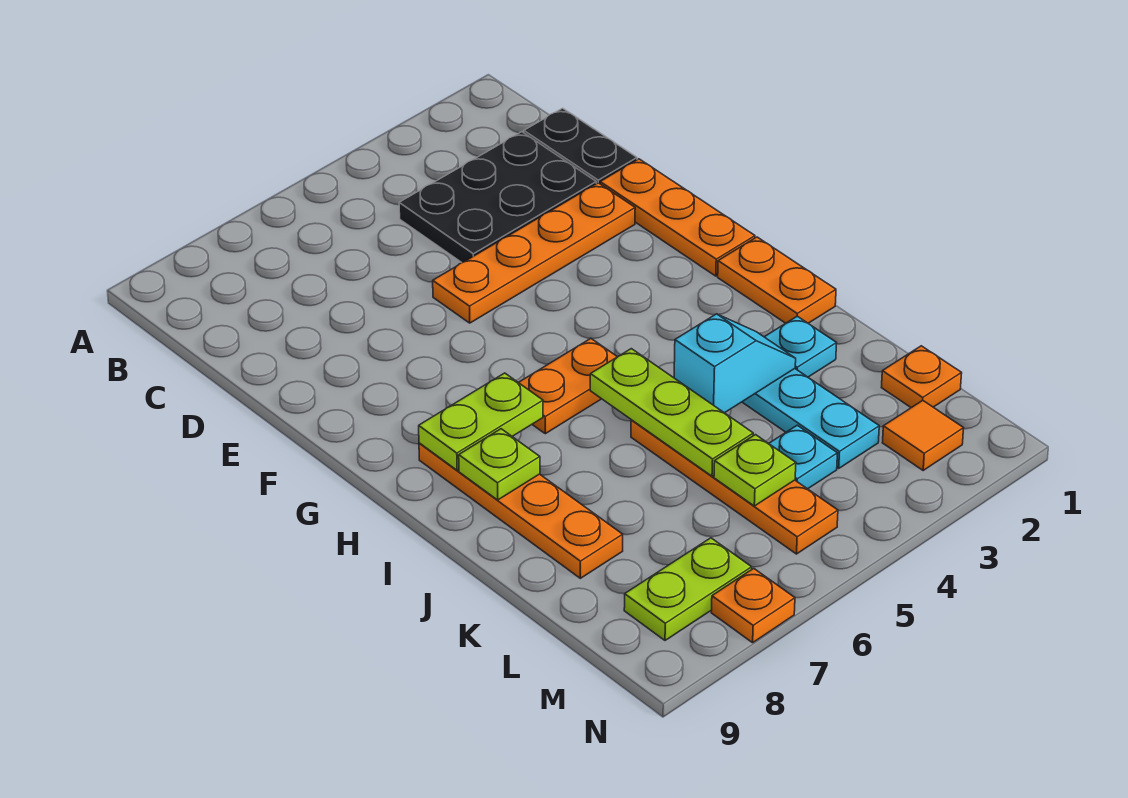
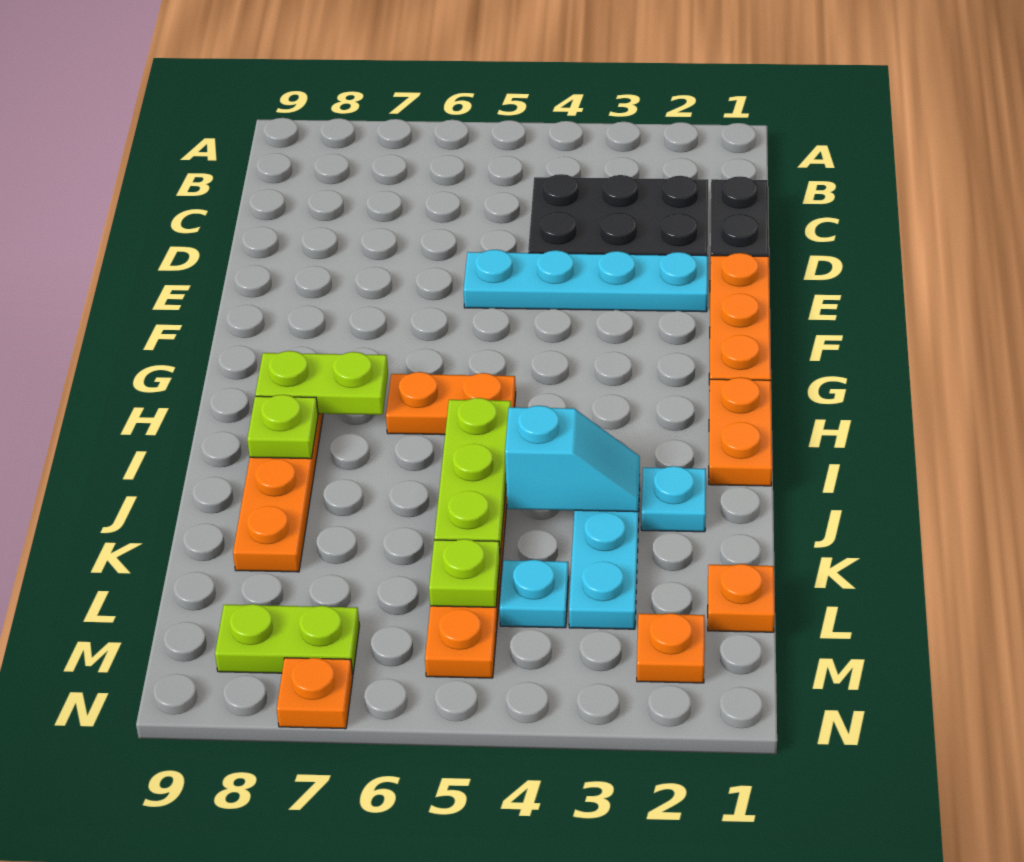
orange plate E2:E5 level 1 -> cyan plate E2:E5 level 1
orange tile M2 level 1 -> orange plate M2 level 1

